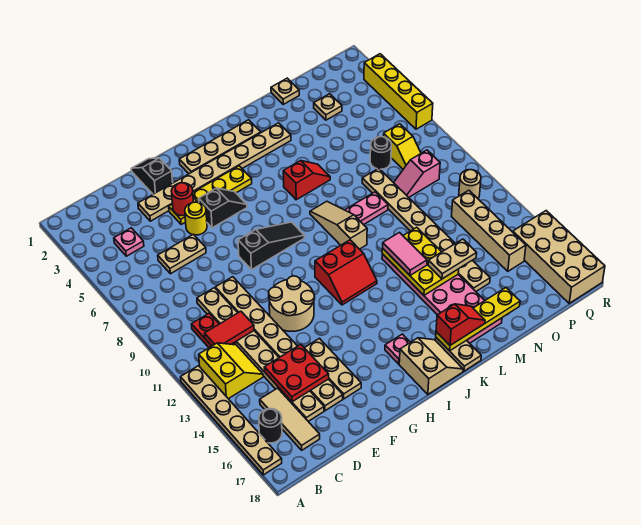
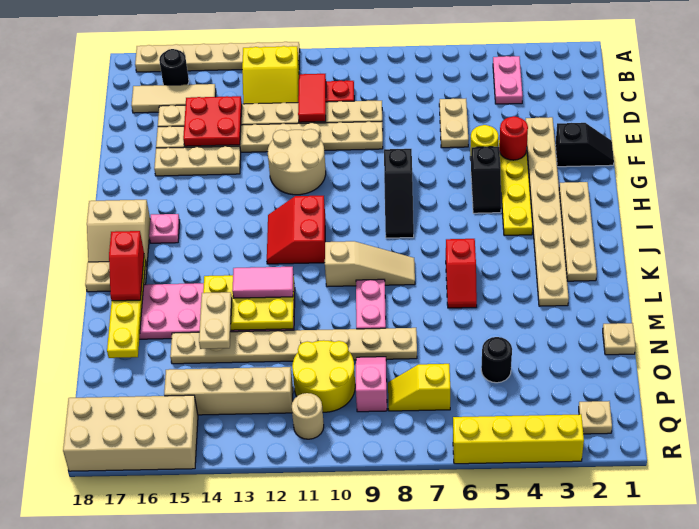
pink plate C4 level 1 -> pink plate B4:C4 level 1
tan plate O3 level 1 -> tan plate Q2 level 1
black round brick O7 level 1 -> black round brick O5 level 1
none -> yellow round brick O10:P11 level 1

